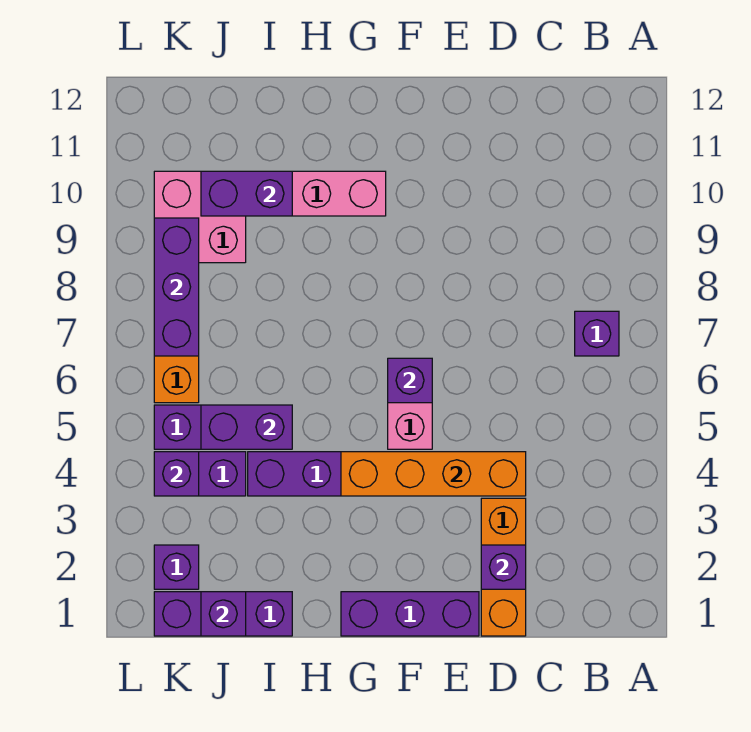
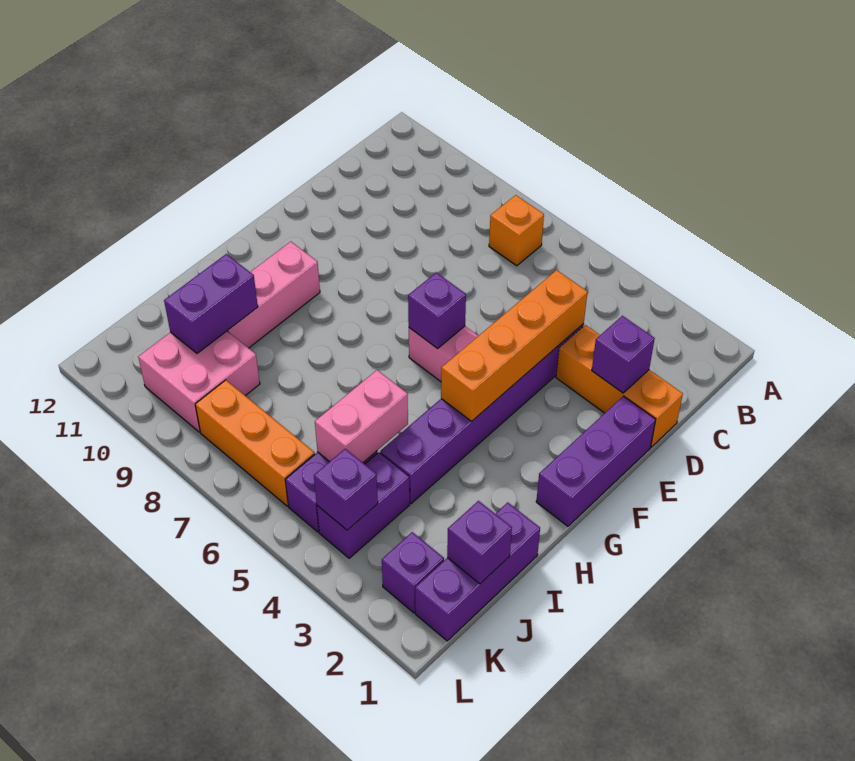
purple brick B7 level 1 -> orange brick B7 level 1
purple brick I5:J5 level 2 -> pink brick I5:J5 level 2
purple brick K7:K9 level 2 -> none

